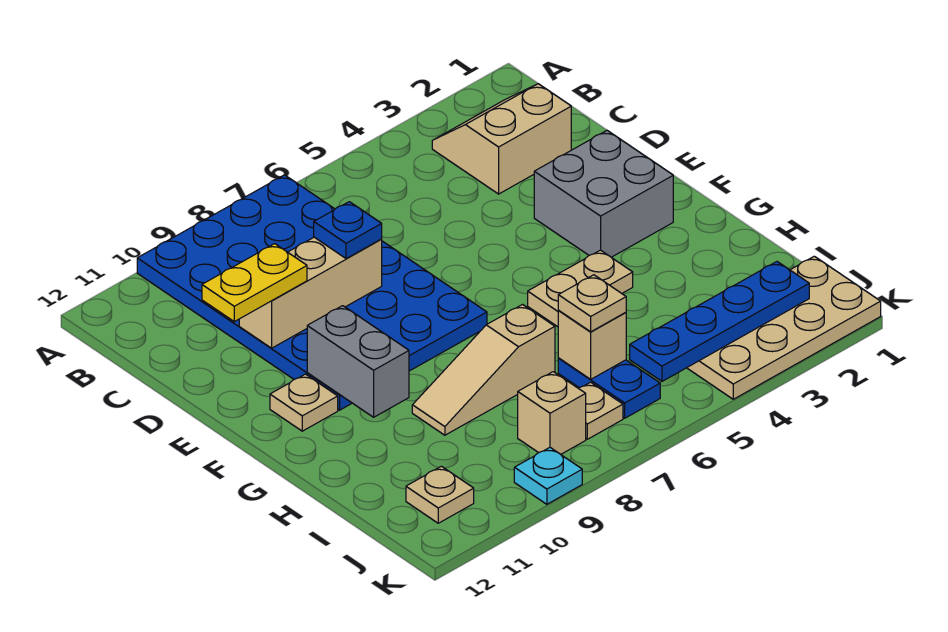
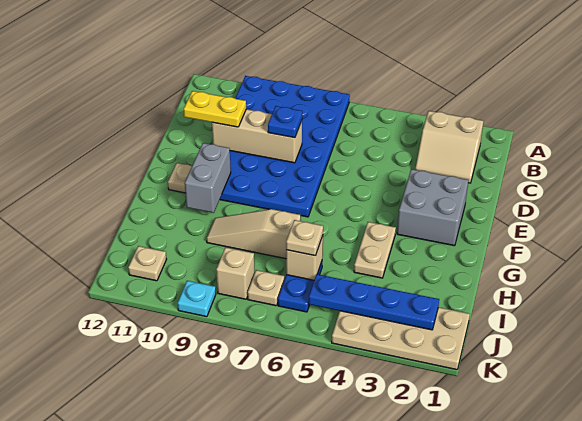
tan slope B2:C3 level 1 top C -> tan slope B2:C3 level 1 top B
tan plate G4:G5 level 1 -> tan plate G4:H4 level 1

